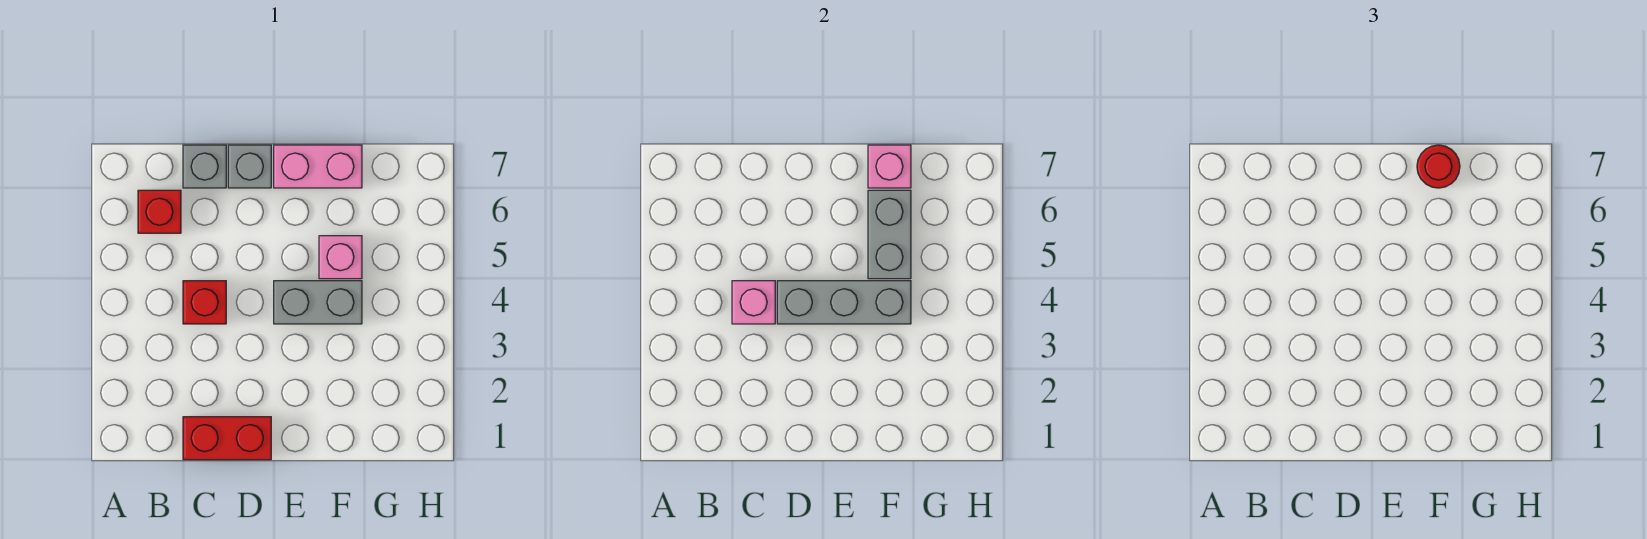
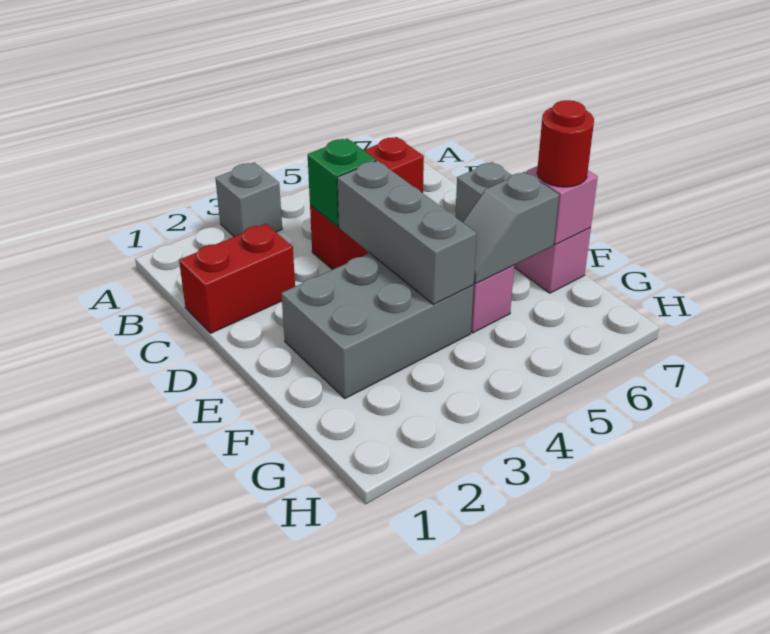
red brick C1:D1 level 1 -> red brick C1:C2 level 1
pink brick C4 level 2 -> green brick C4 level 2
grey brick C7 level 1 -> grey brick A3 level 1
grey brick E4:F4 level 1 -> grey brick E2:F4 level 1
grey brick F5:F6 level 2 -> grey slope F5:F6 level 2 top 6

